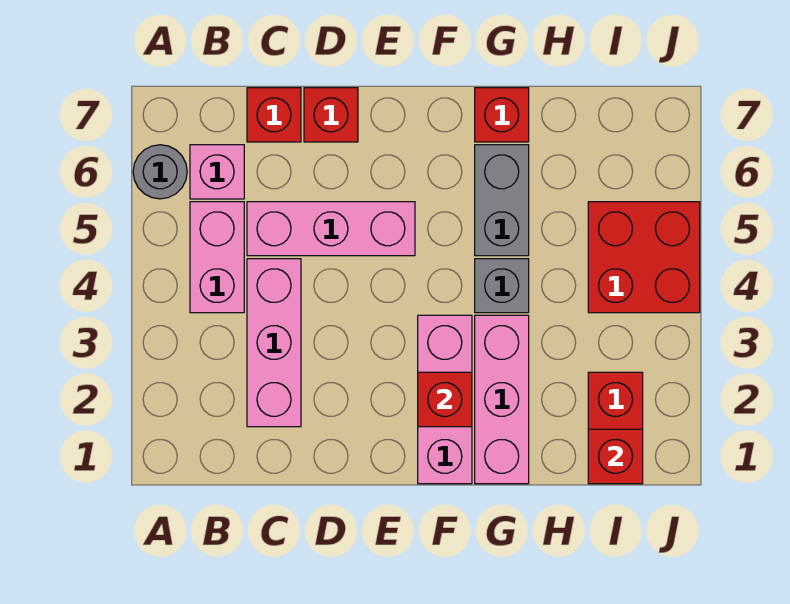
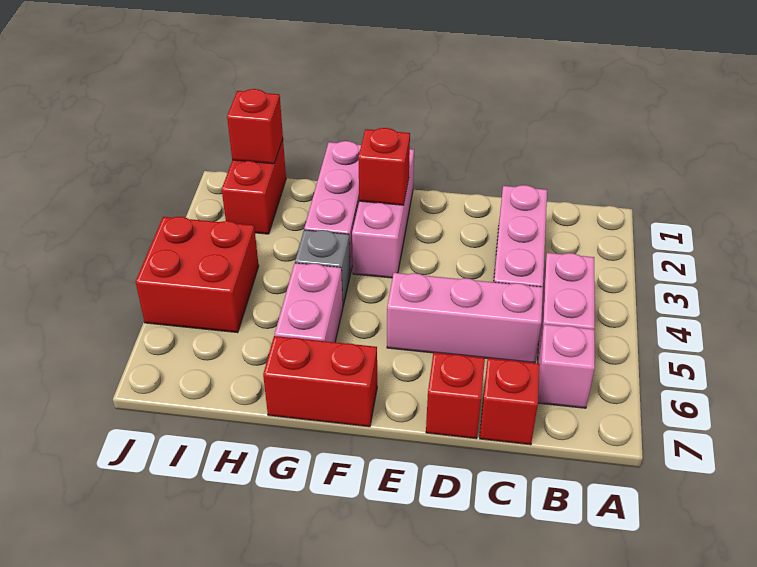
grey round brick A6 level 1 -> none
grey brick G5:G6 level 1 -> pink brick G5:G6 level 1
red brick G7 level 1 -> red brick F7:G7 level 1

